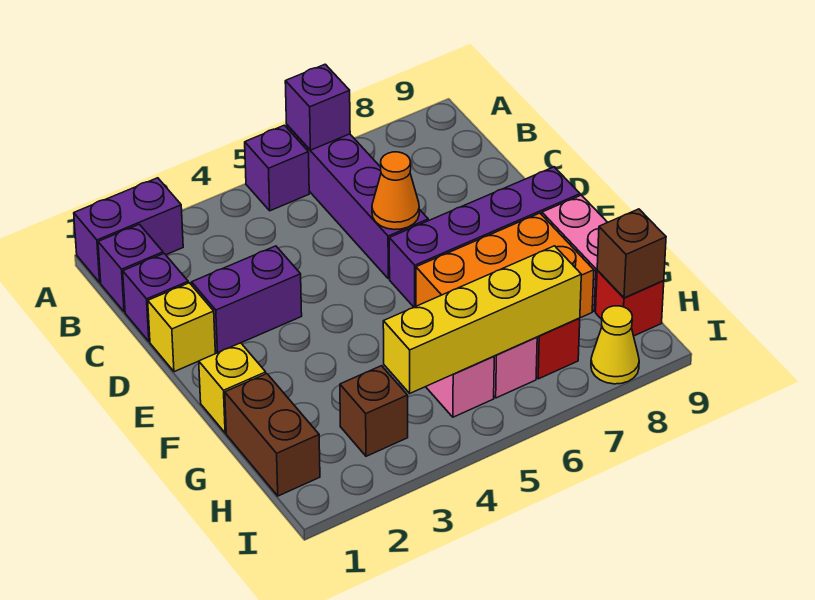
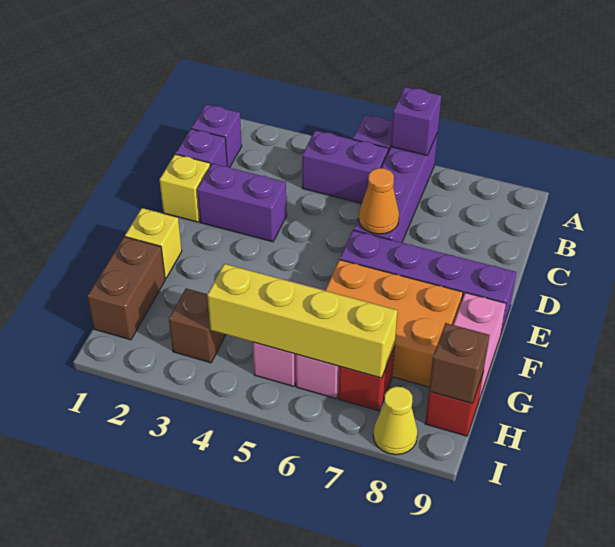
purple brick A1:A2 level 1 -> purple brick B4:B5 level 1

